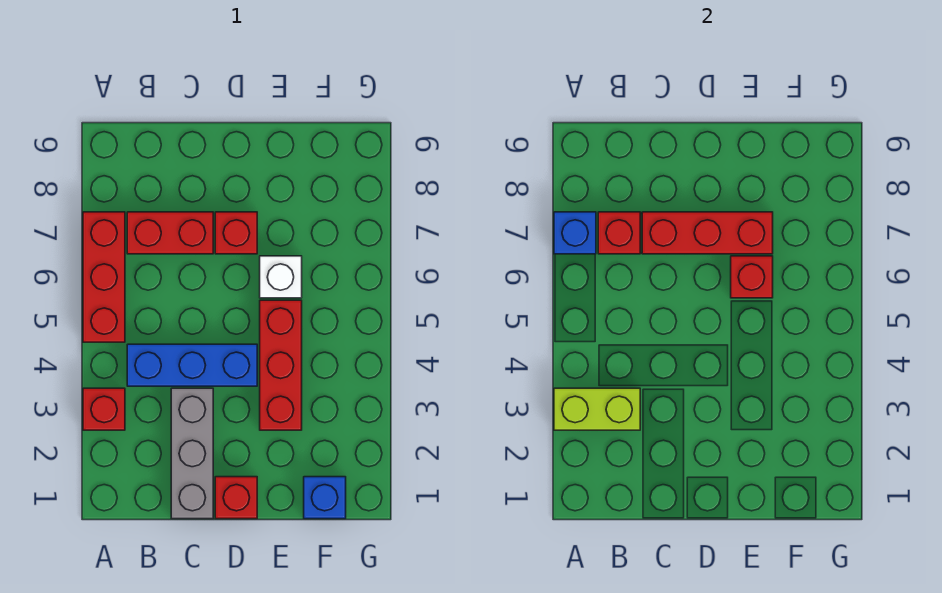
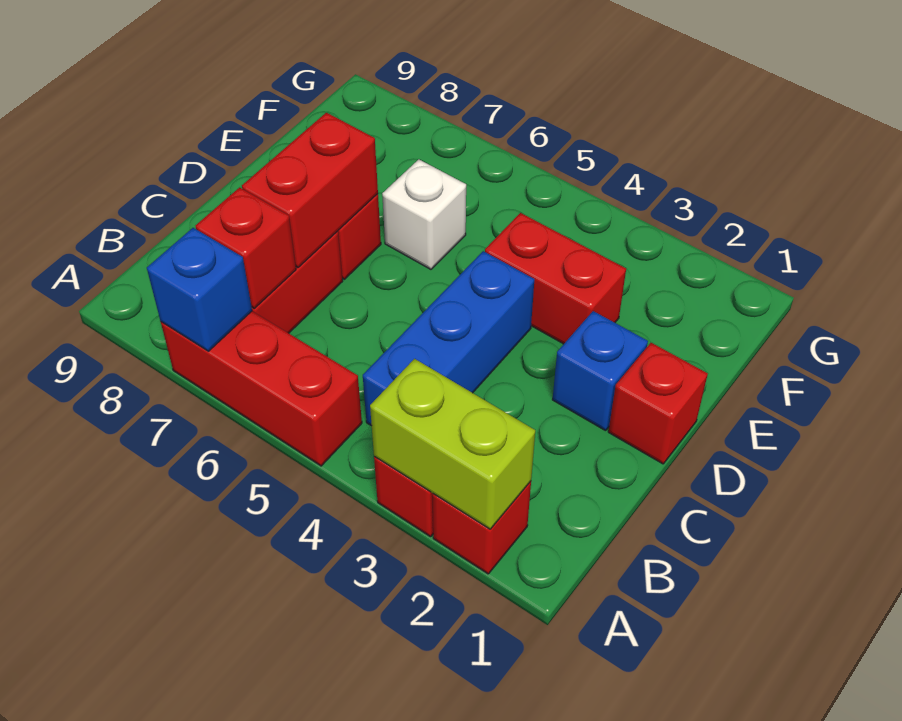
lime brick A3:B3 level 2 -> lime brick A2:A3 level 2
grey brick C1:C3 level 1 -> none
red brick C7:E7 level 2 -> red brick C7:D7 level 2
red brick E3:E5 level 1 -> red brick E3:E4 level 1
red brick E6 level 2 -> red brick A2 level 1
blue brick F1 level 1 -> blue brick D2 level 1

